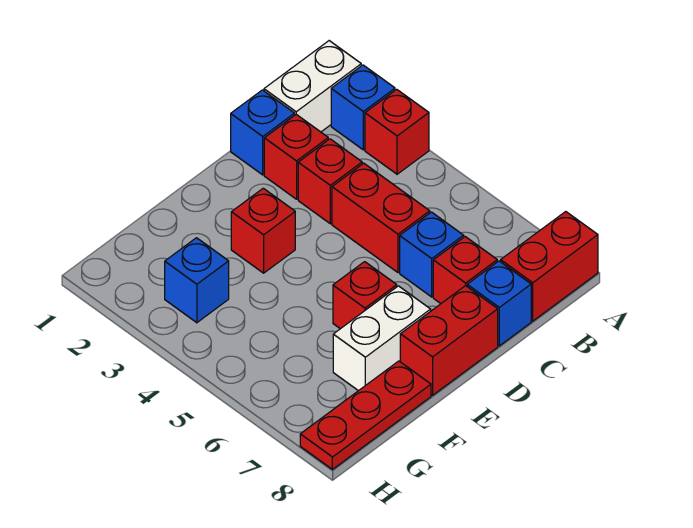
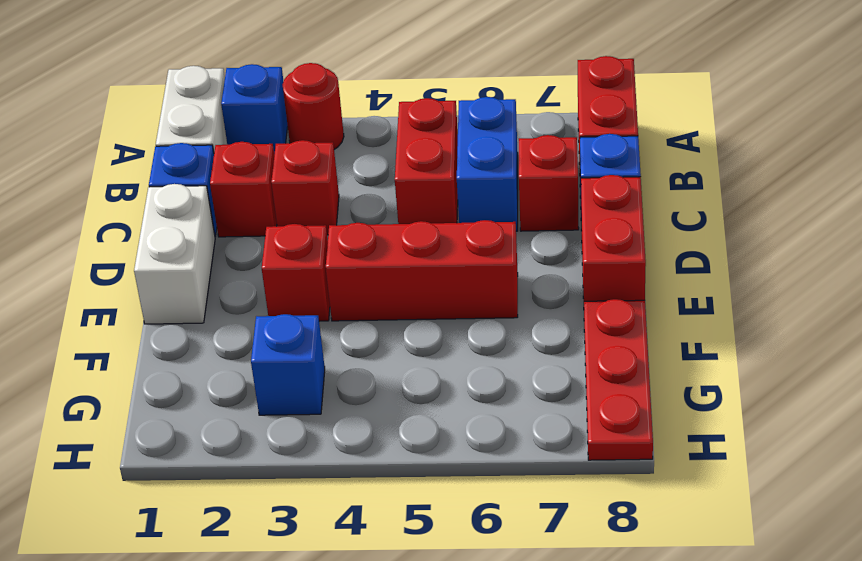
red brick A3 level 1 -> red round brick A3 level 1
red brick C4:C5 level 1 -> red brick B5:C5 level 1
blue brick C6 level 1 -> blue brick B6:C6 level 1
red brick E6 level 1 -> red brick E4:E6 level 1
white brick E7:F7 level 1 -> white brick D1:E1 level 1

